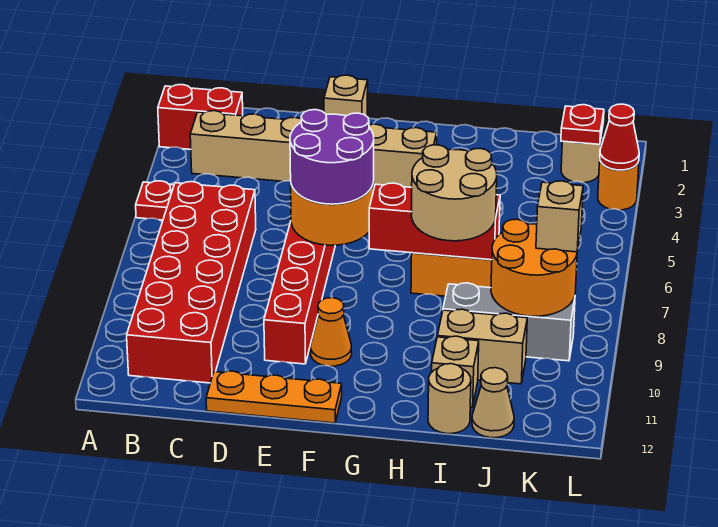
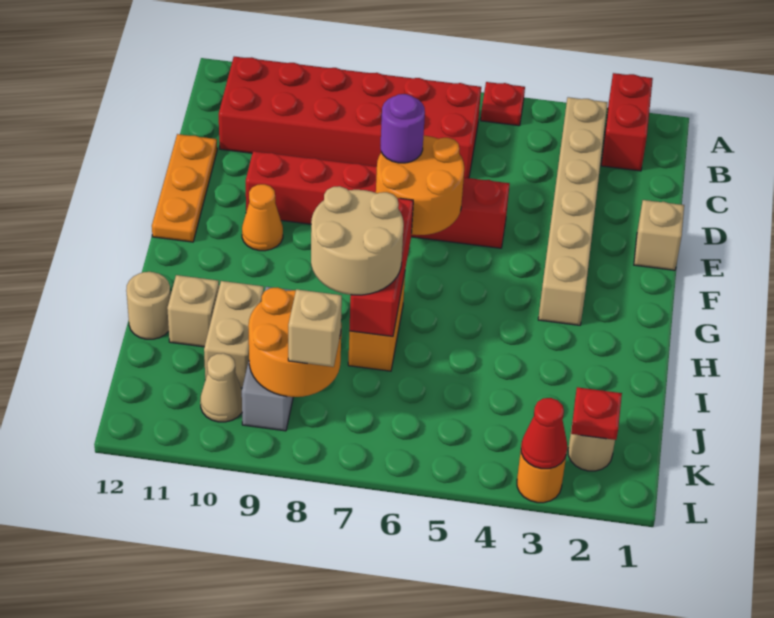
purple round brick E6:F7 level 3 -> purple round brick E7 level 3
tan cone J12 level 1 -> tan cone K10 level 1

